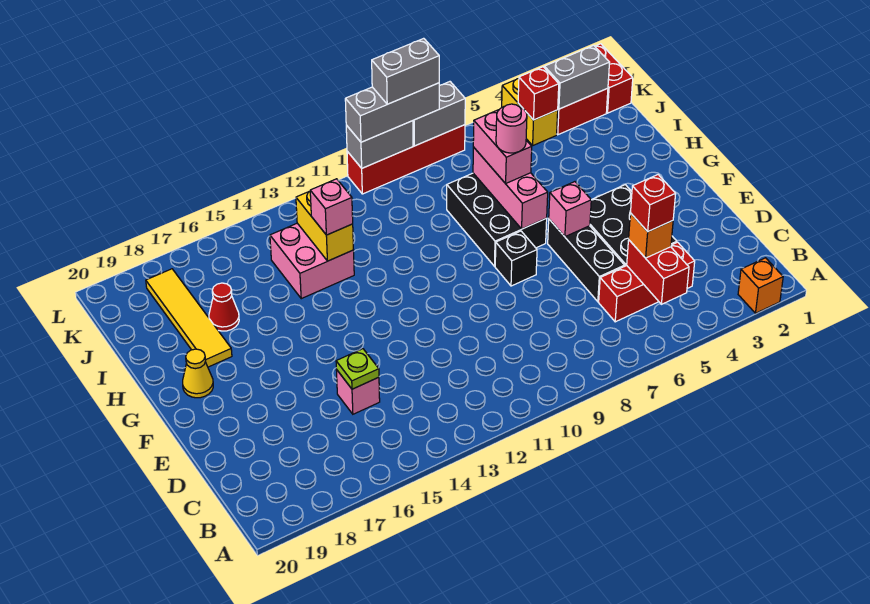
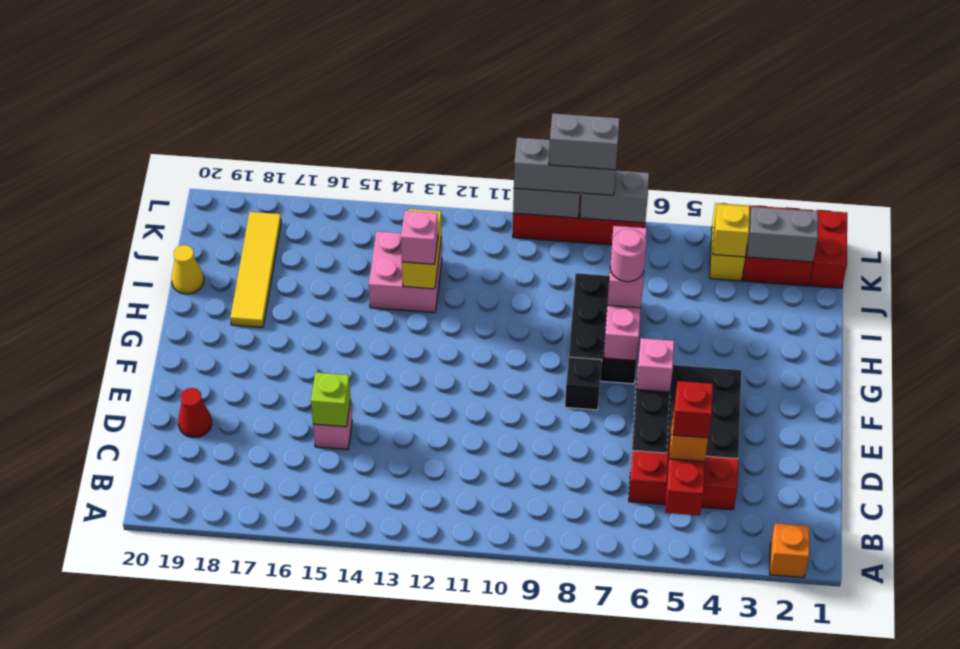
lime plate D15 level 2 -> lime brick D15 level 2
yellow cone G19 level 1 -> yellow cone I20 level 1
red cone I17 level 1 -> red cone D19 level 1
red brick K4 level 2 -> yellow brick K4 level 2

